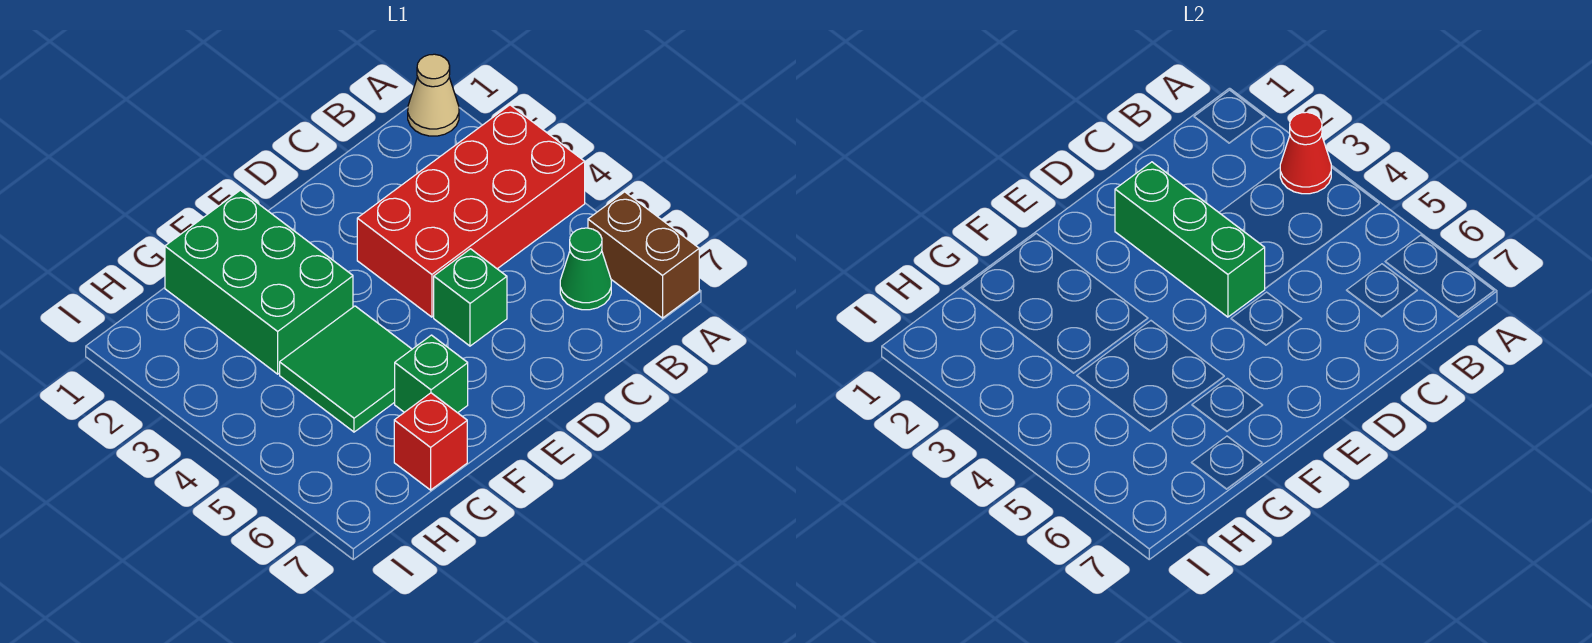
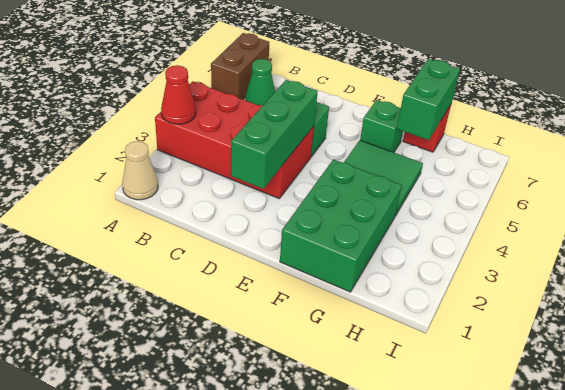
none -> green brick G6:G7 level 2

